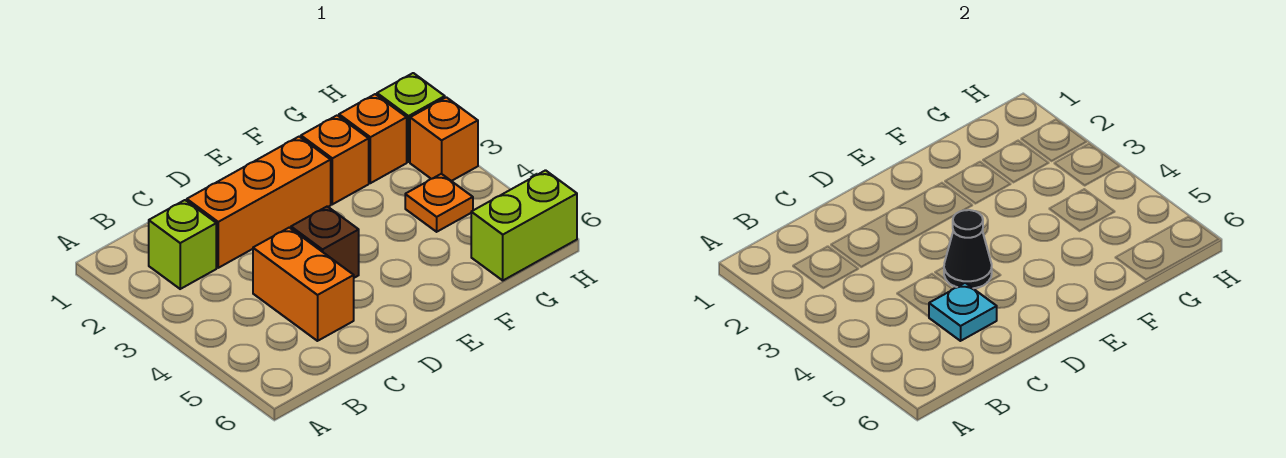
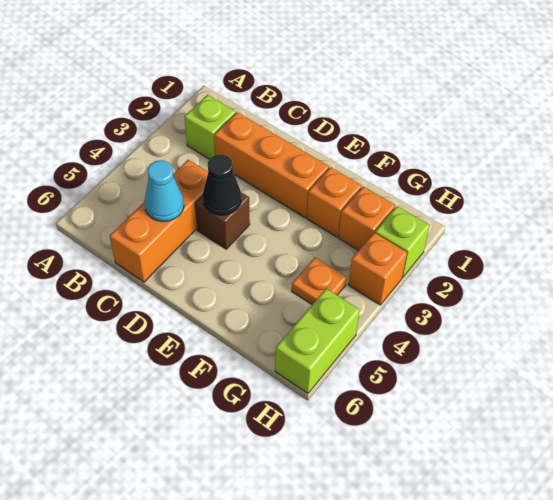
orange brick C4:C5 level 1 -> orange brick C4:C6 level 1
cyan plate C5 level 2 -> cyan cone C5 level 2
lime brick G6:H6 level 1 -> lime brick H5:H6 level 1

